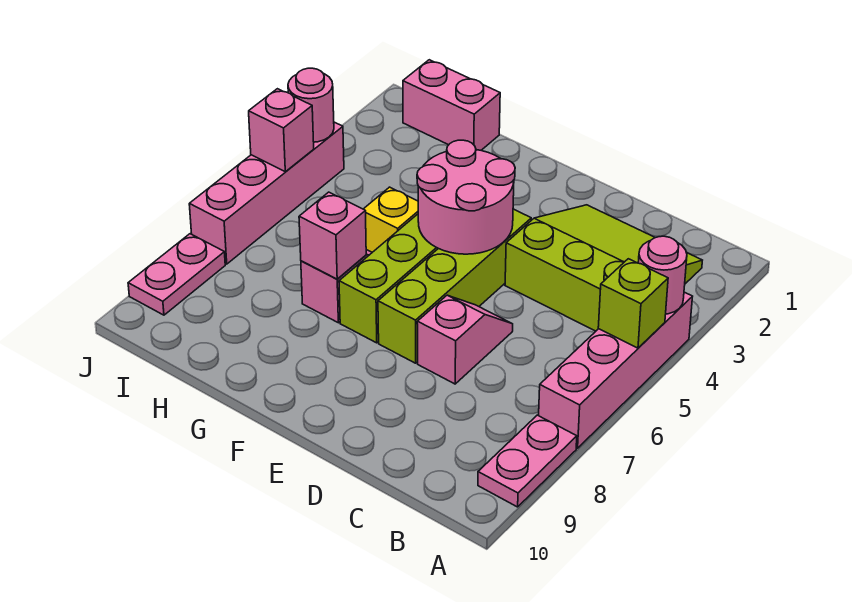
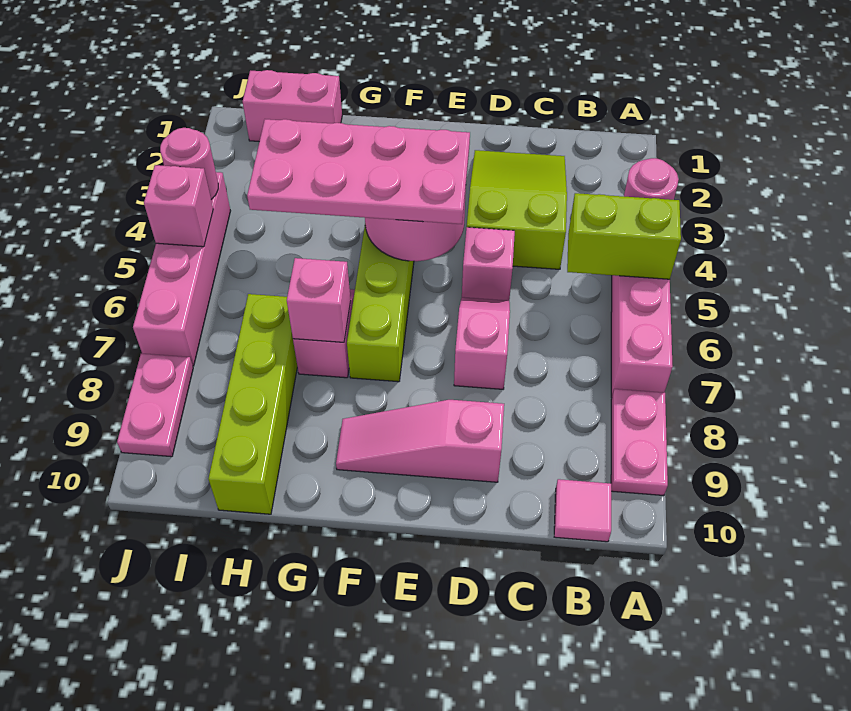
lime brick A5 level 2 -> lime brick A5:B5 level 2
lime slope B2:D4 level 1 top 4 -> lime slope C2:D4 level 1 top 4
none -> pink tile B10 level 1
none -> pink brick D5 level 1
none -> pink slope D9:F9 level 1 top D
lime brick E4:E7 level 1 -> lime brick H7:H10 level 1
none -> pink plate E4:H5 level 3
yellow brick G5 level 1 -> none

